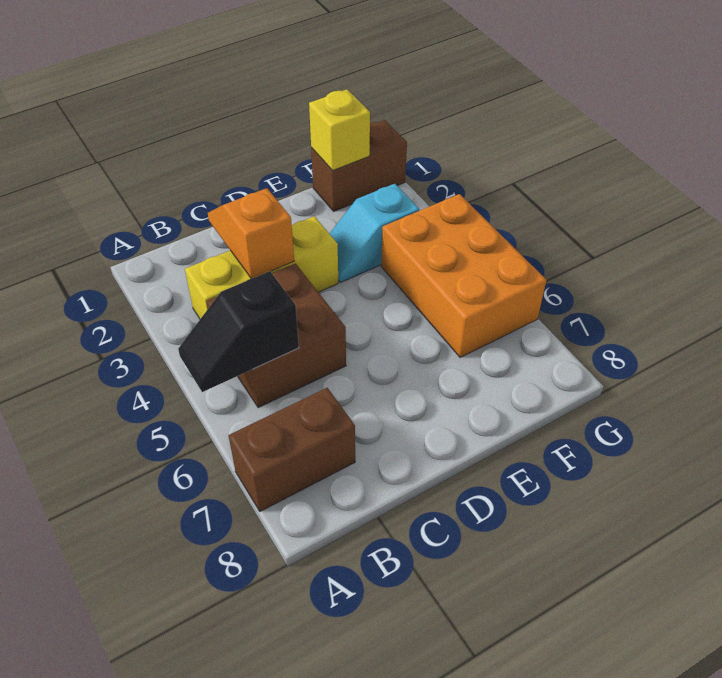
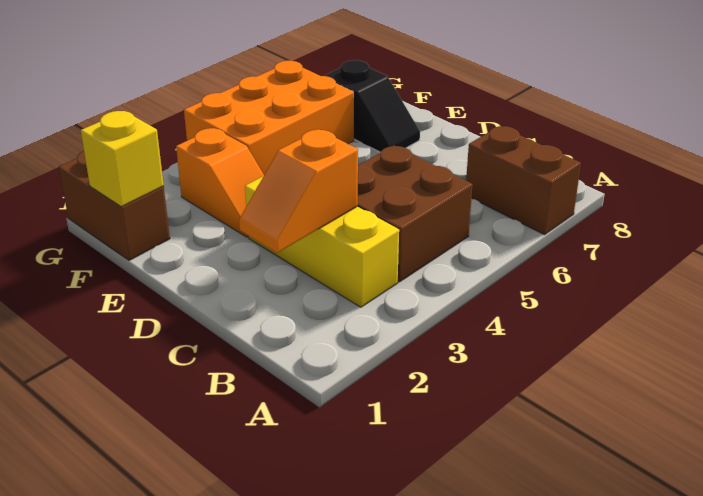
black slope A5:B5 level 2 top B -> black slope E7:F7 level 1 top F
cyan slope E3:F3 level 1 top F -> orange slope E3:F3 level 1 top F

